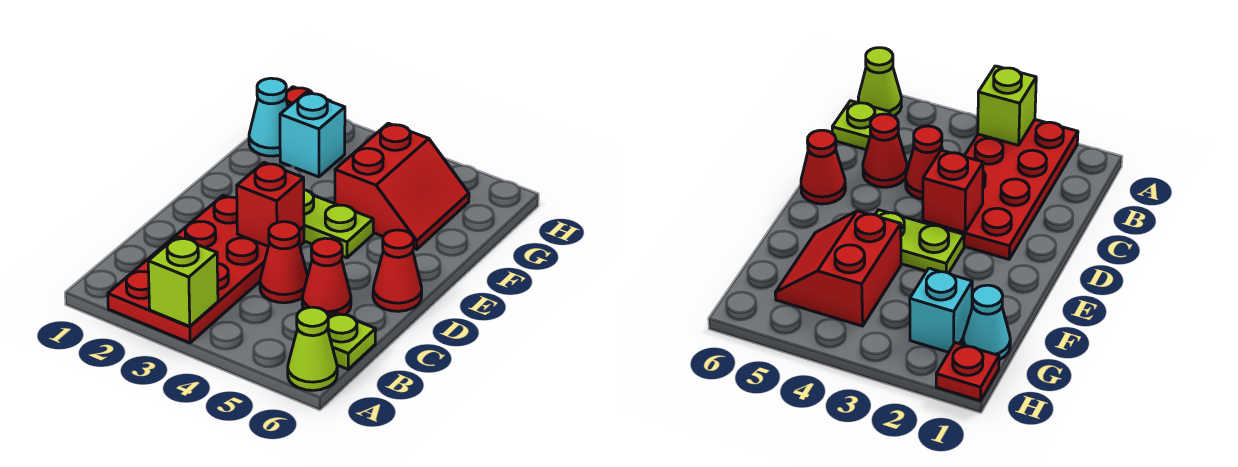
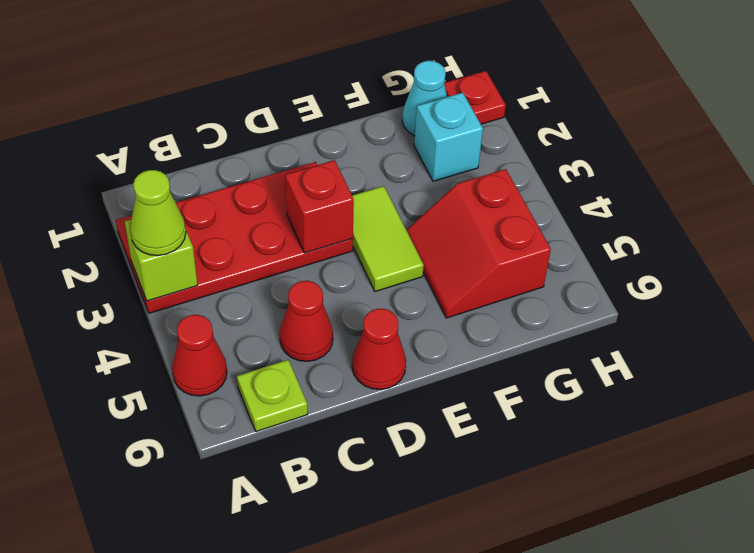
lime cone A6 level 1 -> lime cone A3 level 3
red cone C4 level 1 -> red cone A5 level 1
lime plate E3:E4 level 1 -> lime tile E3:E4 level 1
red slope F4:G5 level 1 top 4 -> red slope F4:G5 level 1 top G

